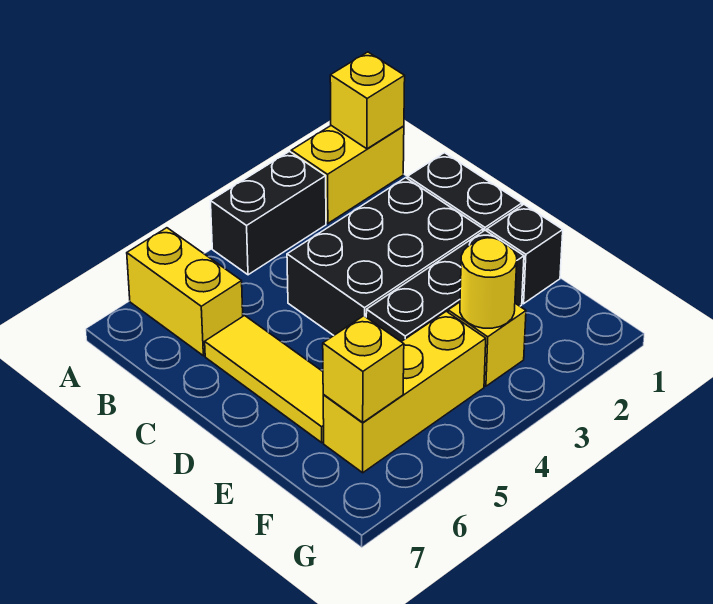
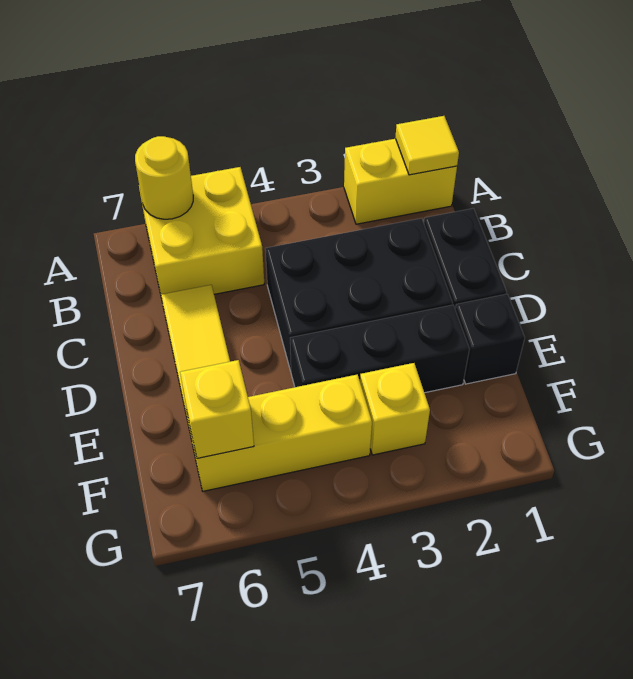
yellow brick A1 level 2 -> yellow tile A1 level 2
black brick A3:A4 level 1 -> none
yellow brick A6:B6 level 1 -> yellow brick A5:B6 level 1
yellow round brick F3 level 2 -> yellow round brick A6 level 2

